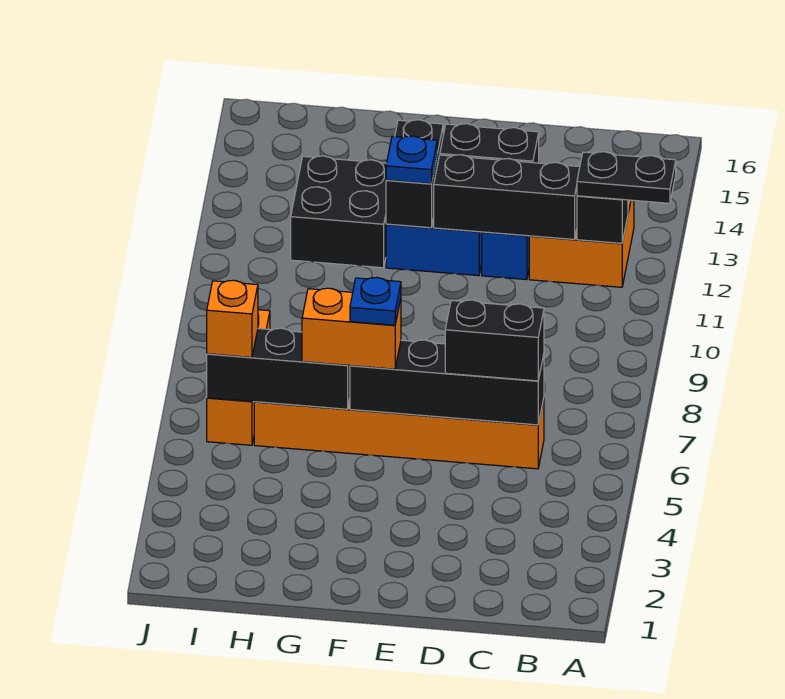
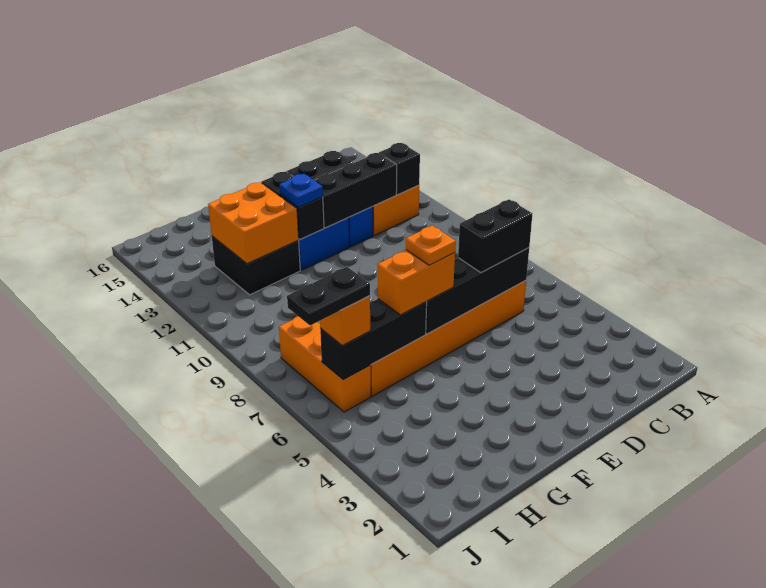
black plate A12:B12 level 3 -> black plate I6:J6 level 4
blue plate F6 level 4 -> orange plate F6 level 4
none -> orange brick G12:H13 level 2

